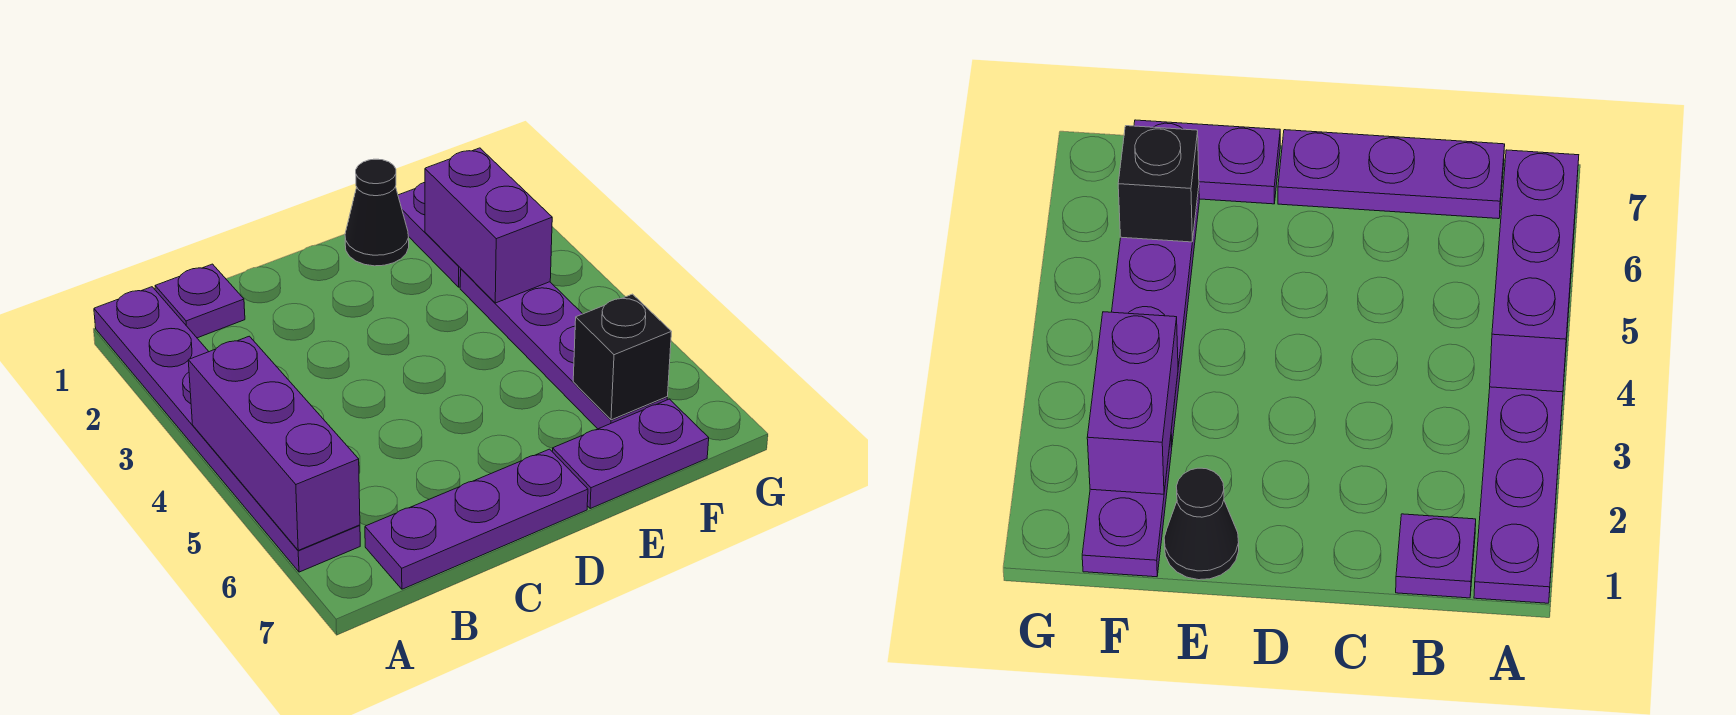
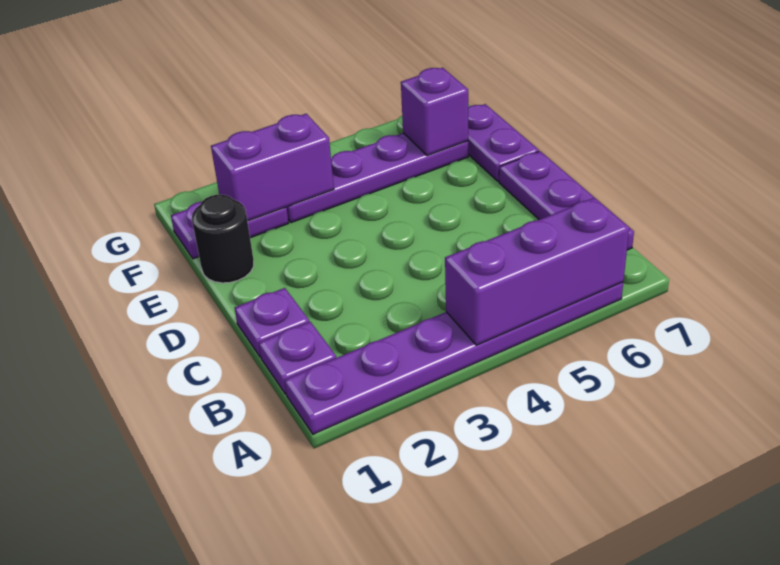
none -> purple plate C1 level 1
black cone E1 level 1 -> black round brick E1 level 1
black brick F6 level 2 -> purple brick F6 level 2

